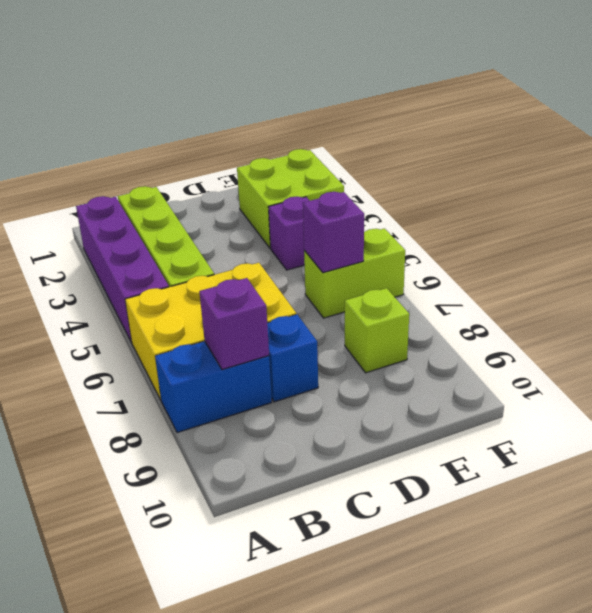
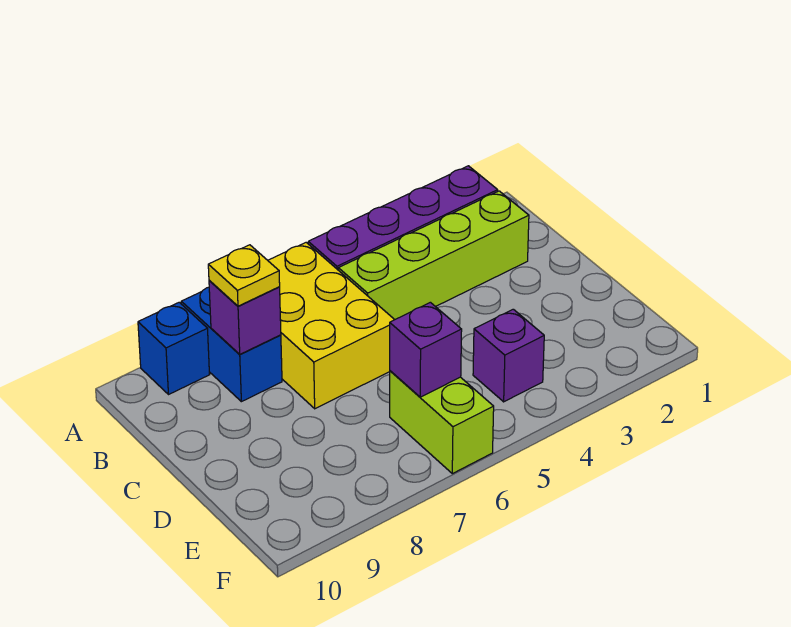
none -> yellow plate B8 level 3
blue brick C8 level 1 -> blue brick A9 level 1
lime brick E2:F3 level 1 -> none
lime brick E8 level 1 -> none

